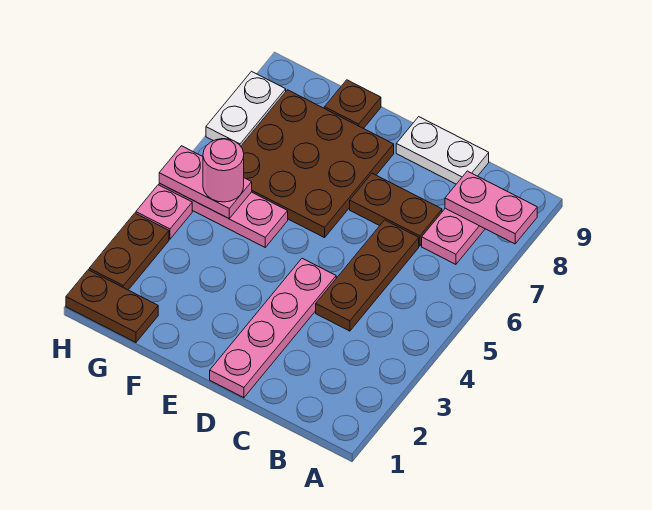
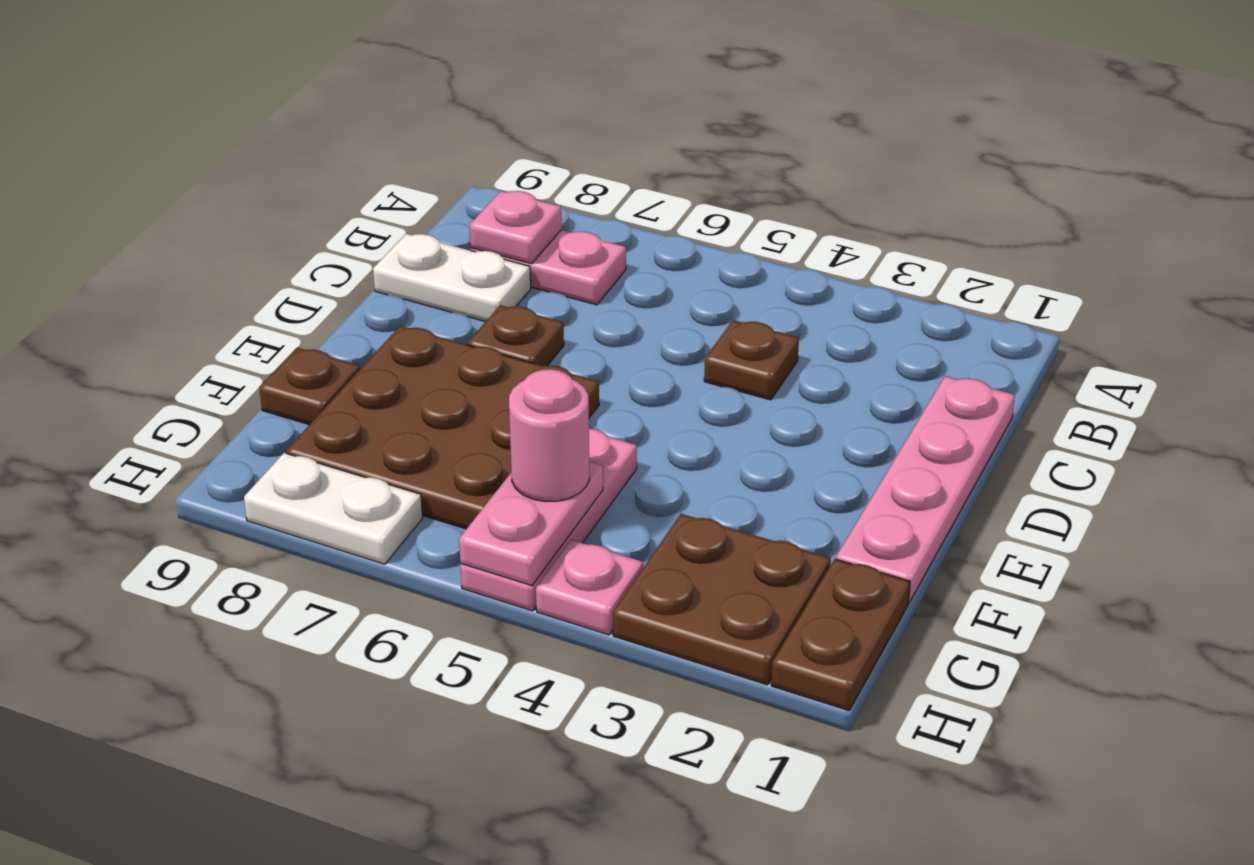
pink plate A8:B8 level 2 -> pink plate B8 level 2
brown plate C4:C6 level 1 -> brown plate C4 level 1
brown plate C7:D7 level 1 -> brown plate D7 level 1
white plate C9:D9 level 1 -> white plate C8:C9 level 1
pink plate D1:D4 level 1 -> pink plate C1:F1 level 1
brown plate H2:H3 level 1 -> brown plate G2:H3 level 1

